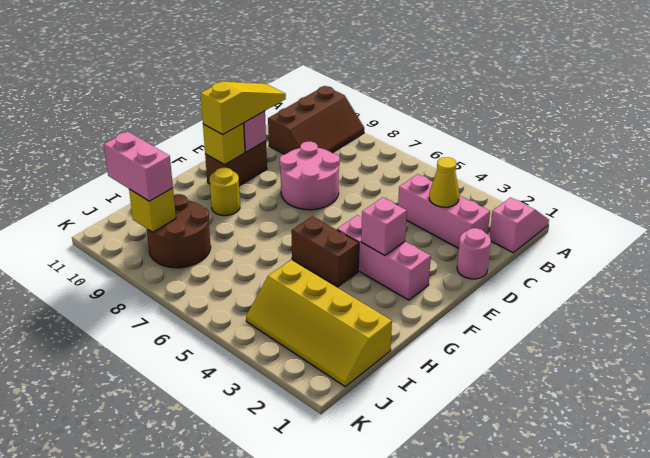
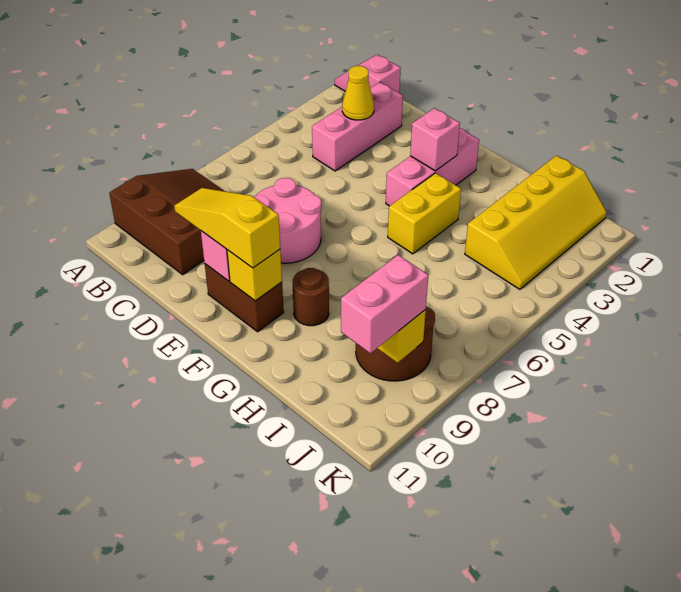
brown slope A9:C10 level 1 top 10 -> brown slope A8:C10 level 1 top 10
pink round brick D1 level 1 -> none
brown brick G4:G5 level 1 -> yellow brick G4:G5 level 1
yellow round brick G9 level 1 -> brown round brick G9 level 1

